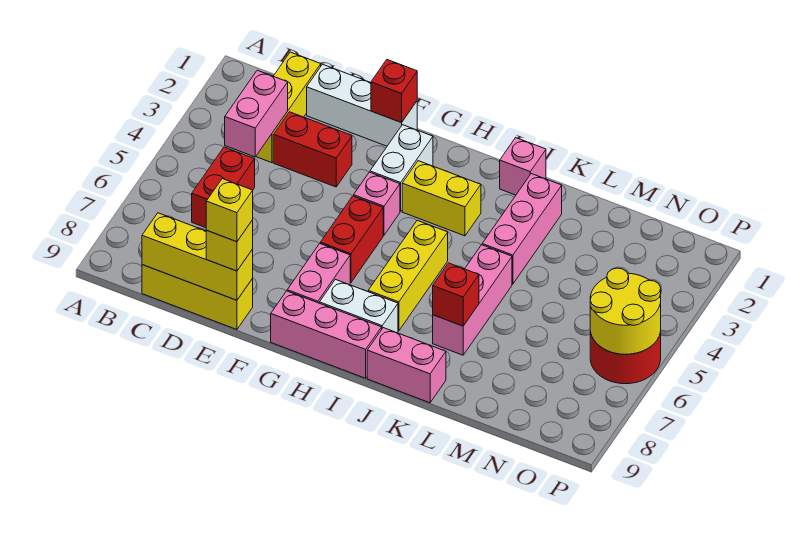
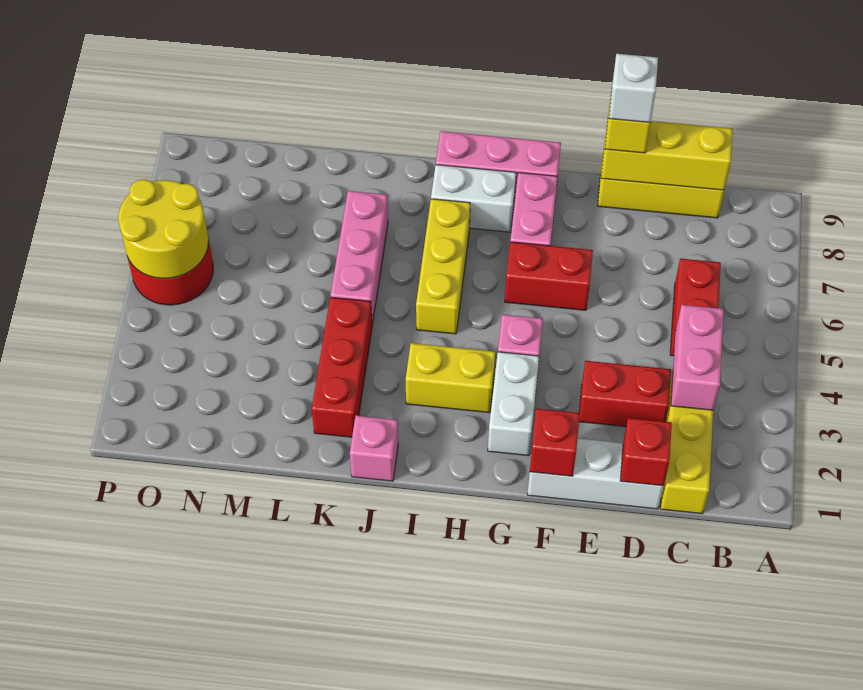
yellow brick E9 level 4 -> white brick E9 level 4
red brick G5:G6 level 1 -> red brick F6:G6 level 1
pink brick J9:K9 level 1 -> none
pink brick K2:K4 level 1 -> red brick K2:K4 level 1
red brick K7 level 2 -> red brick D1 level 2

